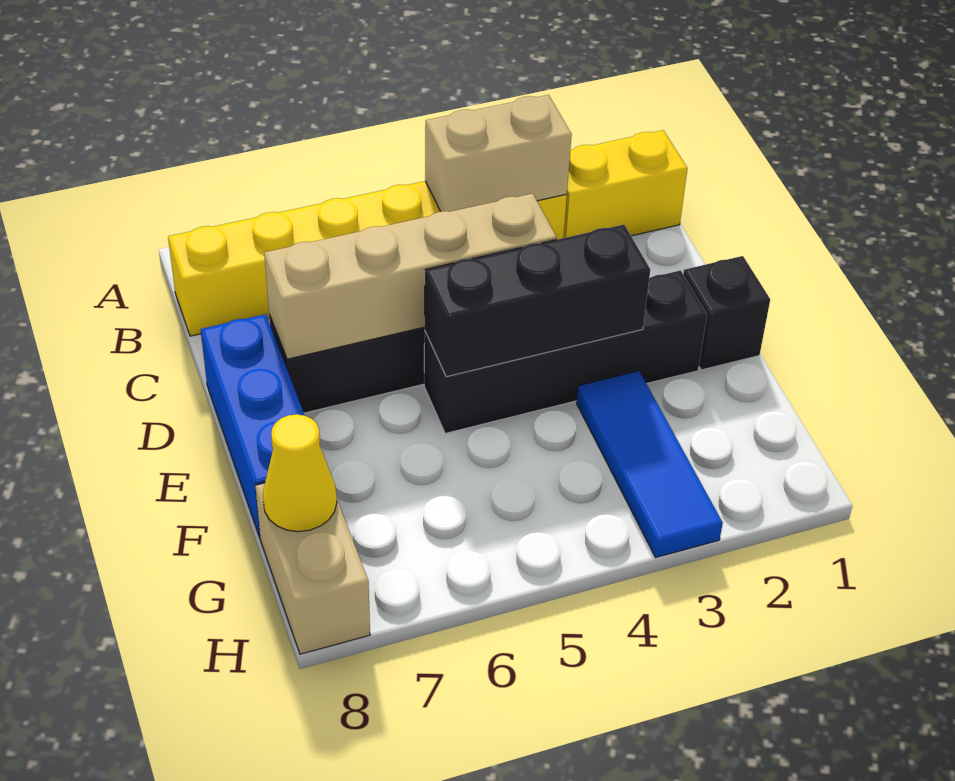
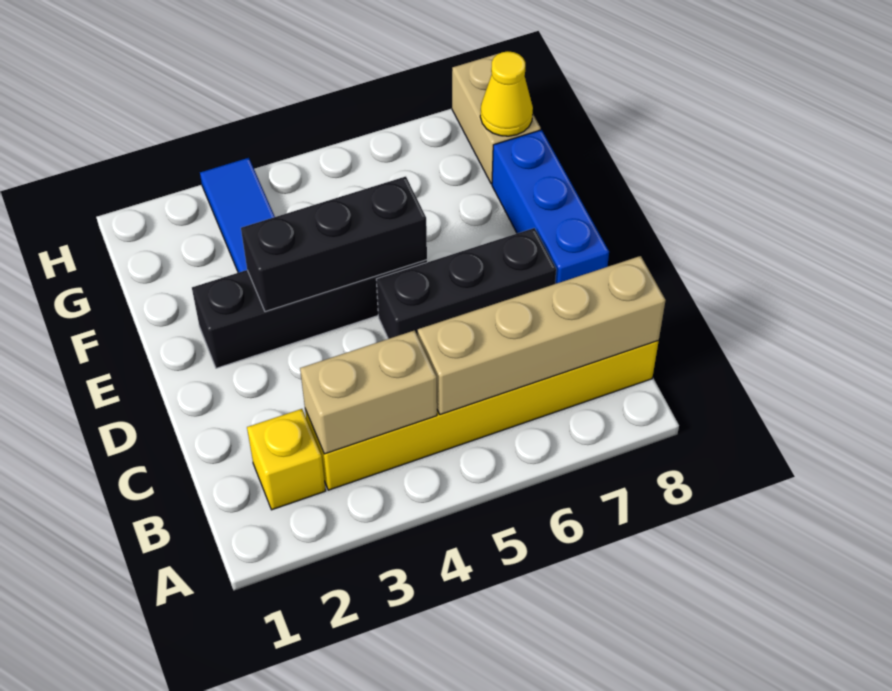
yellow brick B1:B2 level 1 -> yellow brick B2 level 1
tan brick D4:D7 level 2 -> tan brick B5:B8 level 2
black brick E1 level 1 -> none

